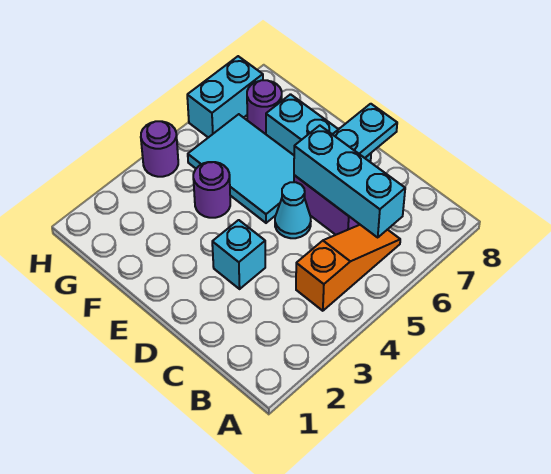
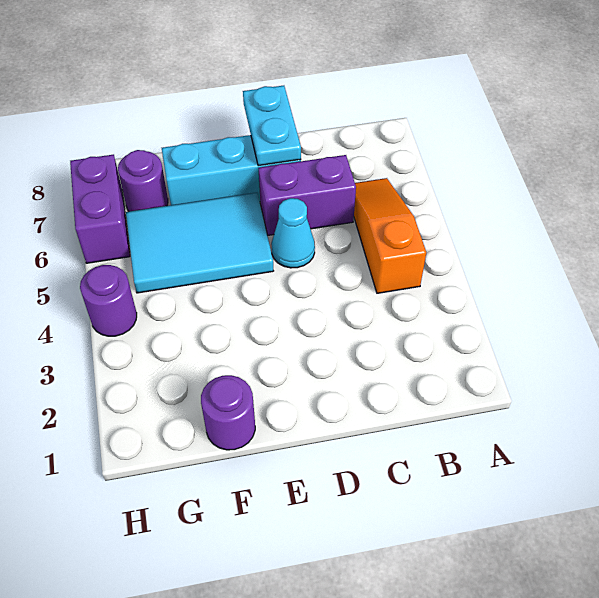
cyan brick B6:D6 level 2 -> none
cyan brick D3 level 1 -> none
purple round brick F4 level 1 -> purple round brick F1 level 1
cyan brick H6:H7 level 1 -> purple brick H6:H7 level 1

